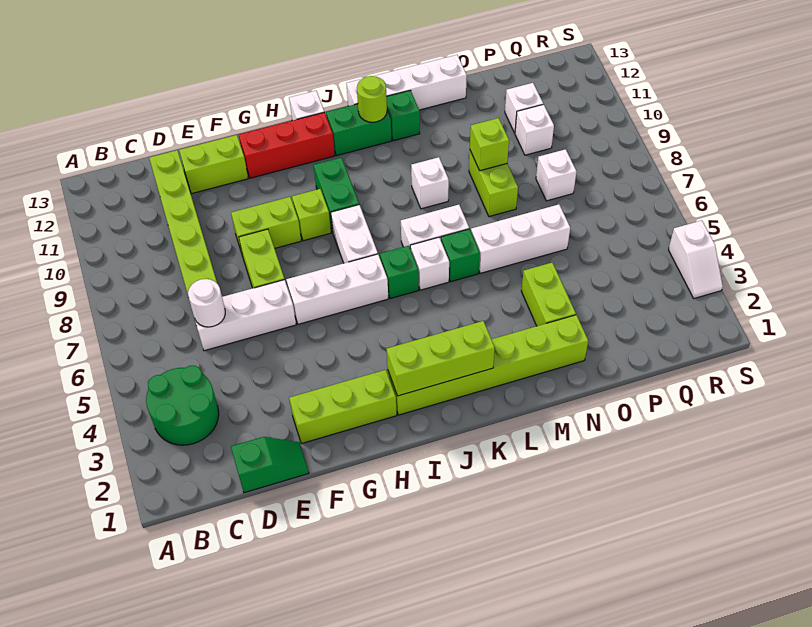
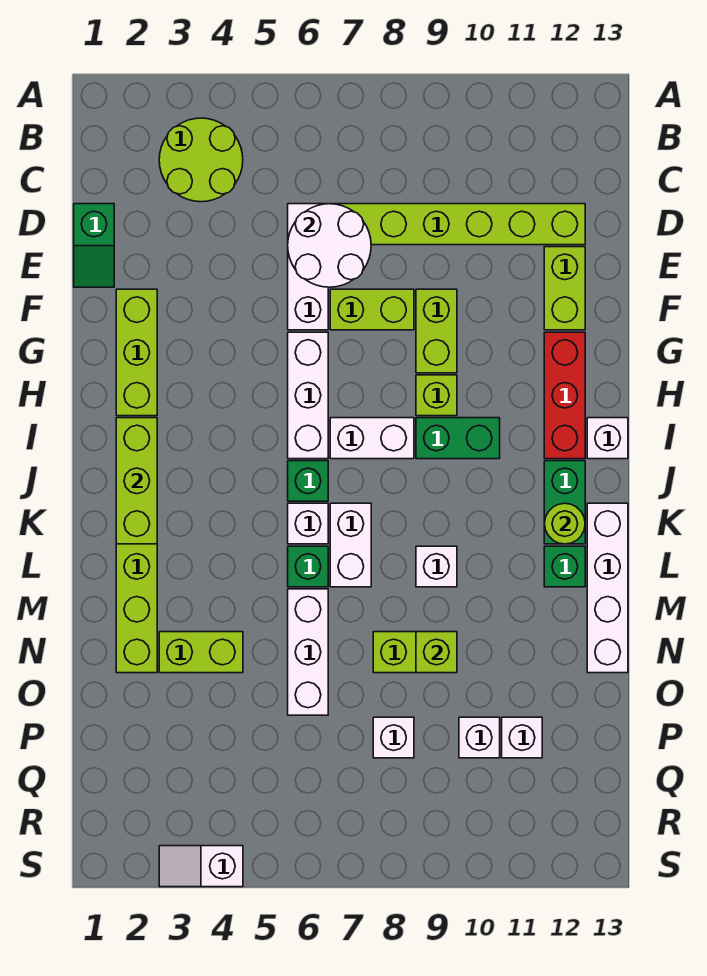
green round brick B3:C4 level 1 -> lime round brick B3:C4 level 1
white round brick D6 level 2 -> white round brick D6:E7 level 2

